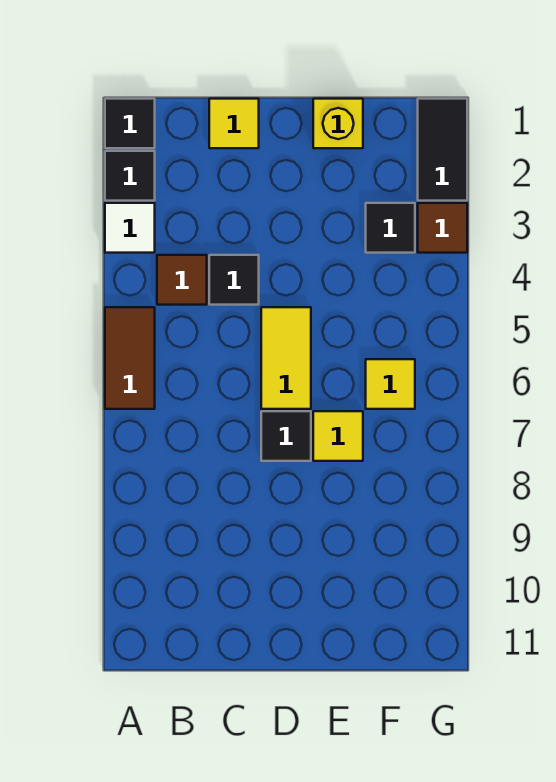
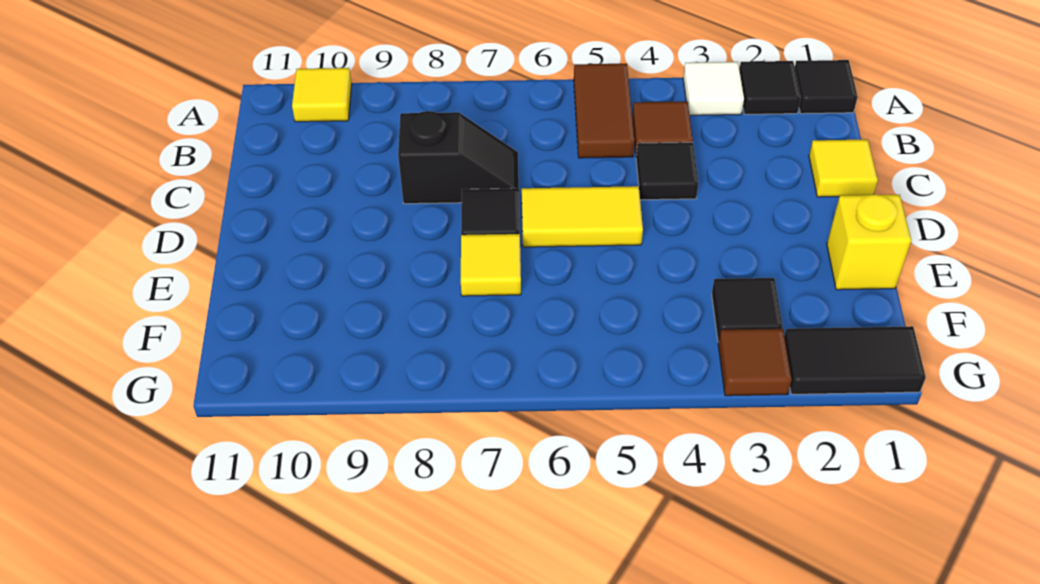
brown tile A5:A6 level 1 -> brown tile A5:B5 level 1
none -> black slope C7:C8 level 1 top 8
yellow tile F6 level 1 -> yellow tile A10 level 1

